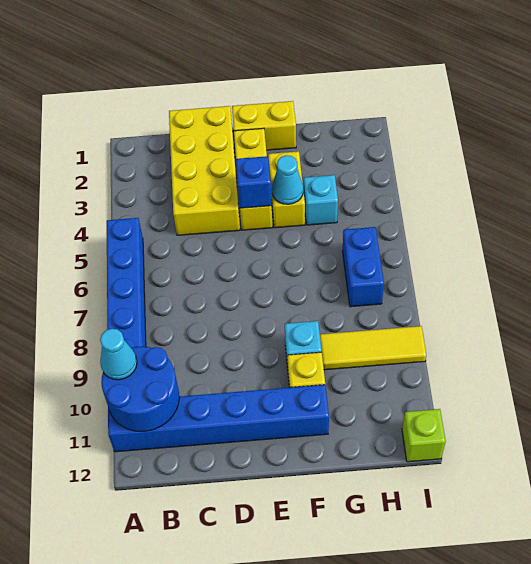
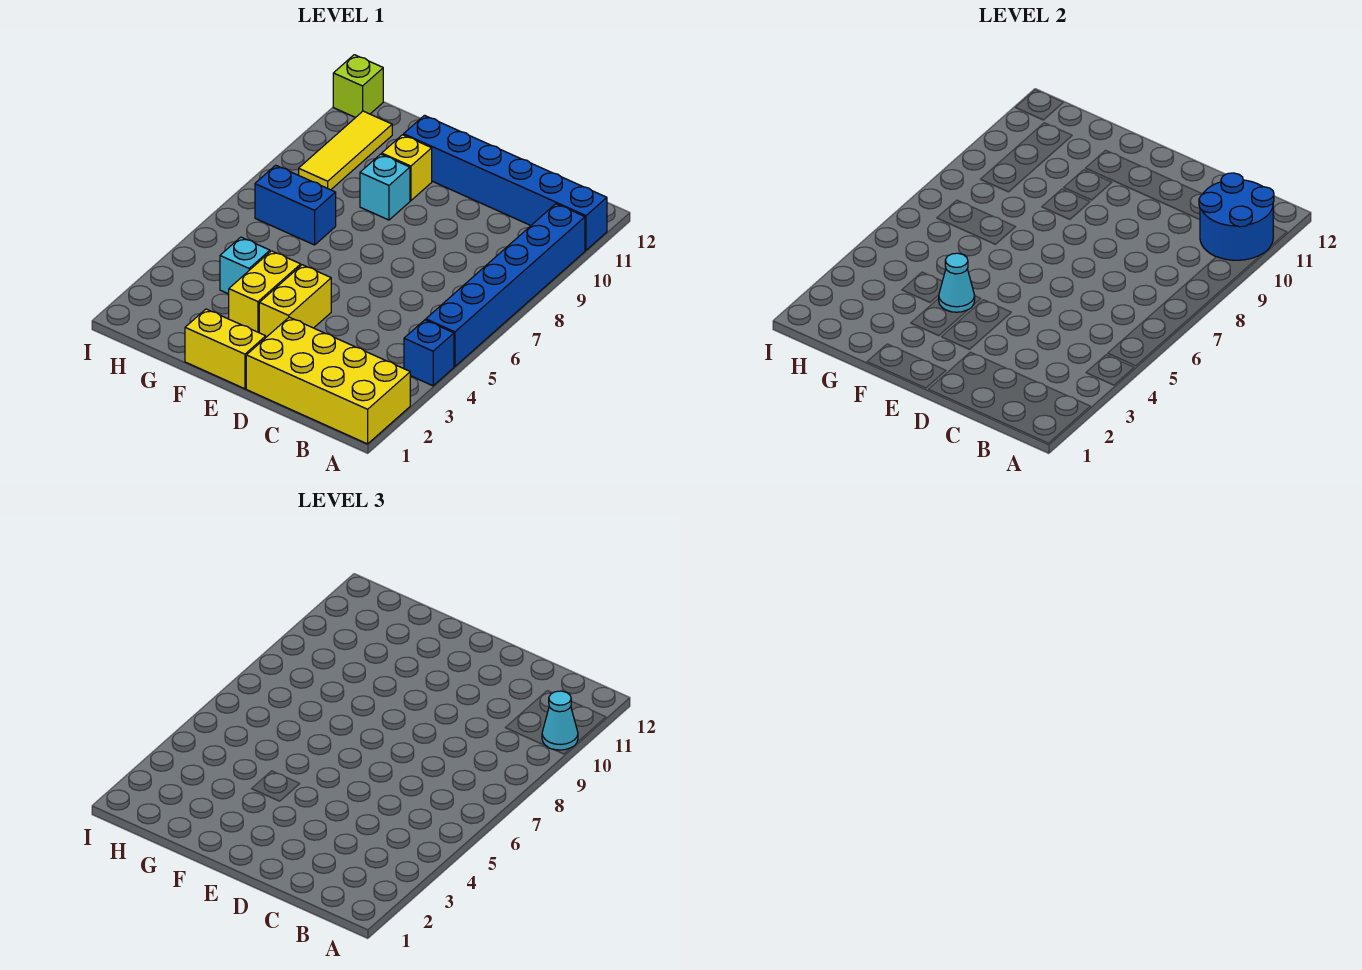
yellow brick C1:D4 level 1 -> yellow brick A1:D2 level 1
yellow brick E2:E4 level 1 -> yellow brick E3:E4 level 1
blue brick E4 level 2 -> blue brick A4 level 1
yellow tile G9:I9 level 1 -> yellow tile H9:H11 level 1
blue brick H6:H7 level 1 -> blue brick G7:H7 level 1

